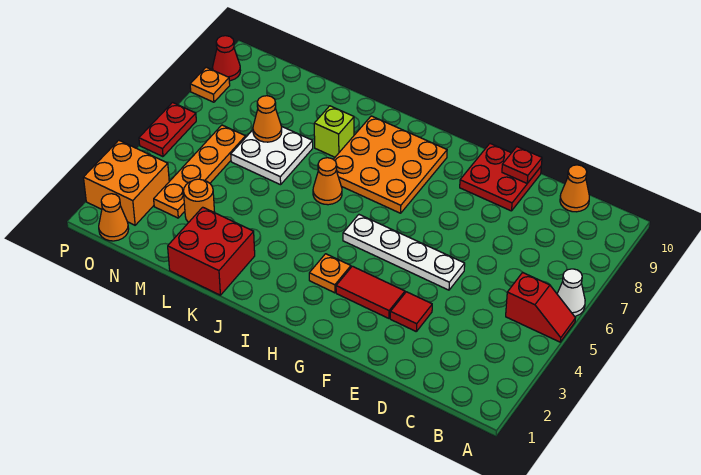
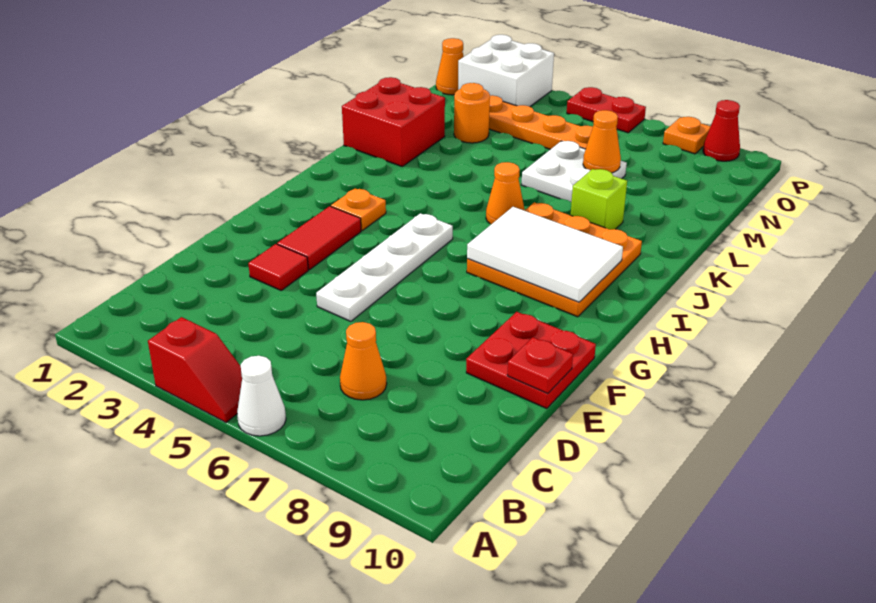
red slope A5:B5 level 1 top B -> red slope A4:A5 level 1 top 4
orange cone C10 level 1 -> orange cone C7 level 1
none -> white tile H7:I9 level 2
orange brick O2:P3 level 1 -> white brick O2:P3 level 1

